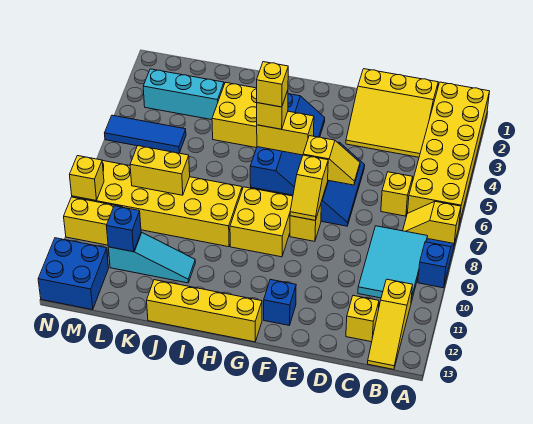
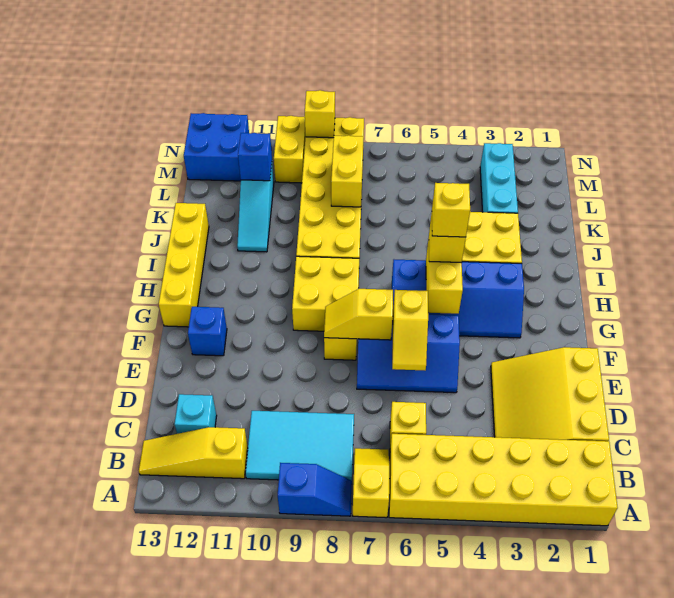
yellow brick C12 level 1 -> cyan brick C12 level 1
blue tile L5:N5 level 1 -> none

